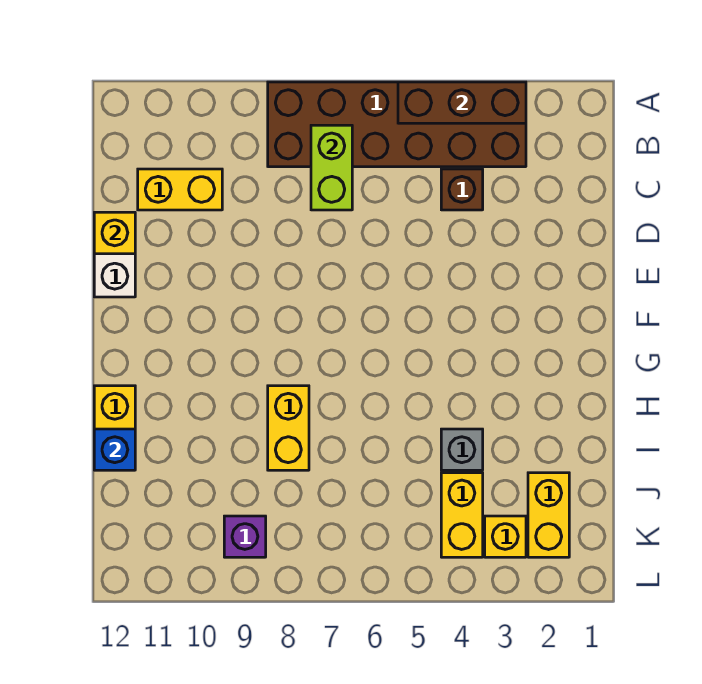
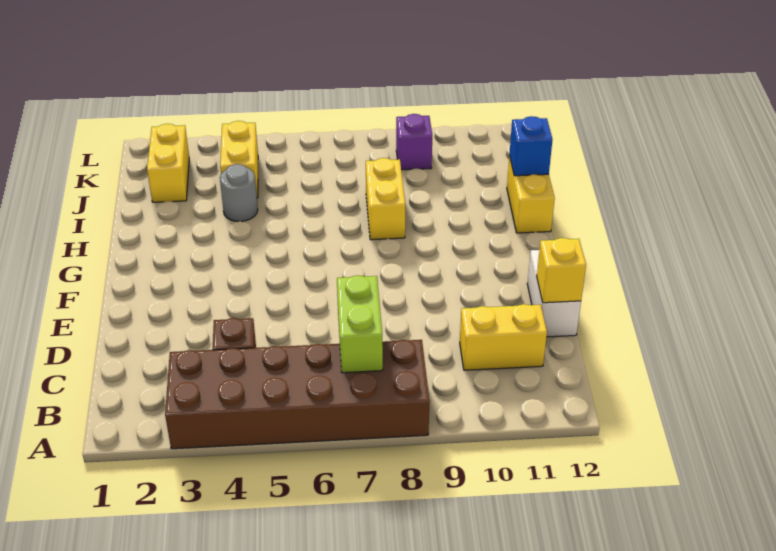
brown brick A3:A5 level 2 -> none
grey brick I4 level 1 -> grey round brick I4 level 1
yellow brick K3 level 1 -> none

